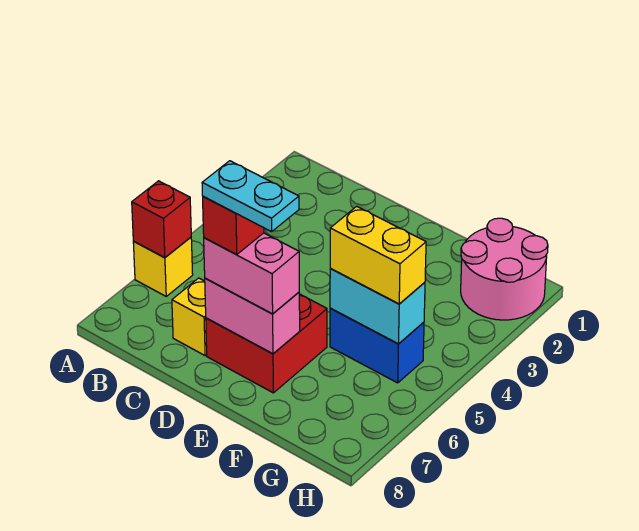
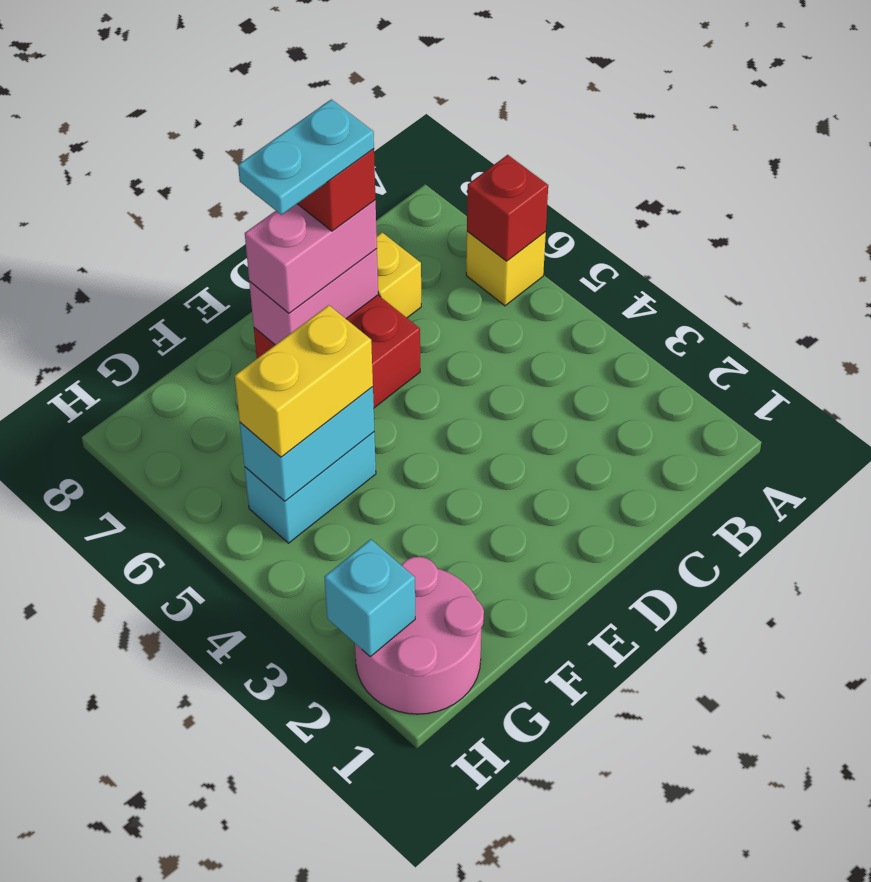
blue brick F5:G5 level 1 -> cyan brick F5:G5 level 1
none -> cyan brick H2 level 2

